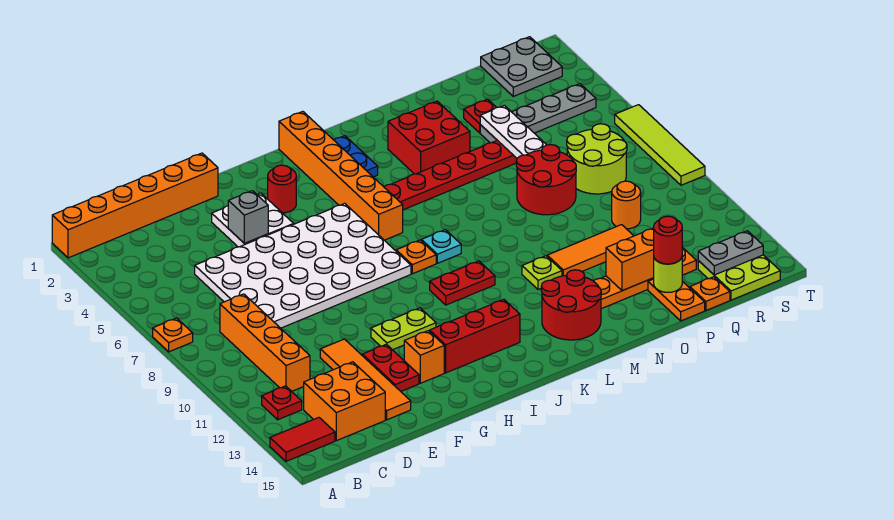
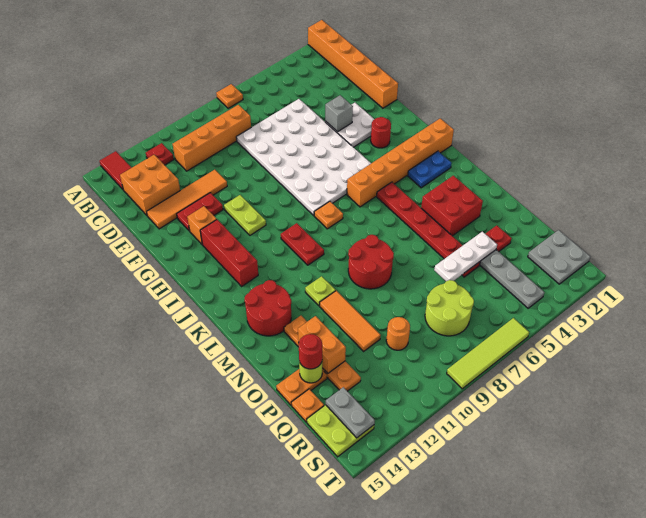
cyan plate K8 level 1 -> none
red round brick O7:P8 level 1 -> red round brick M8:N9 level 1

